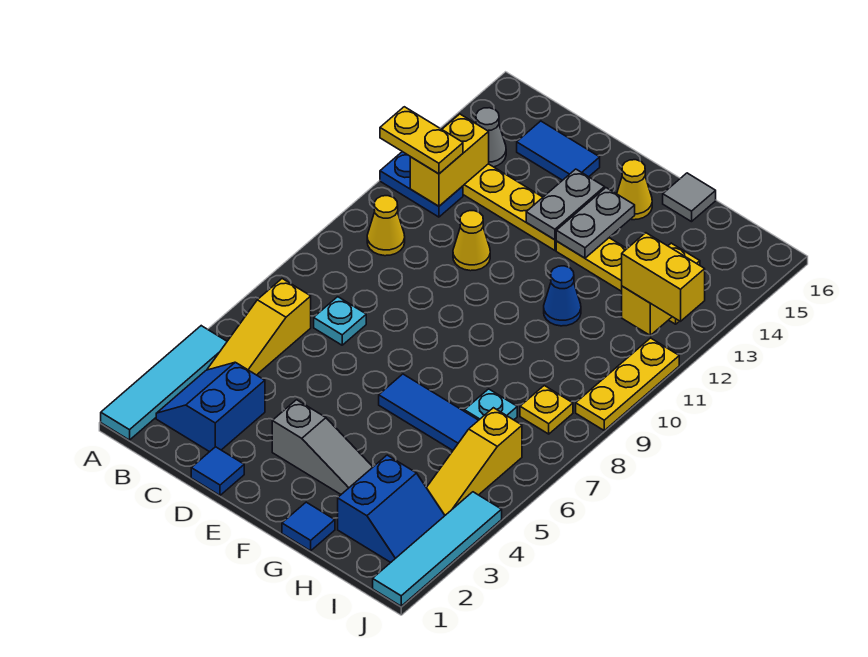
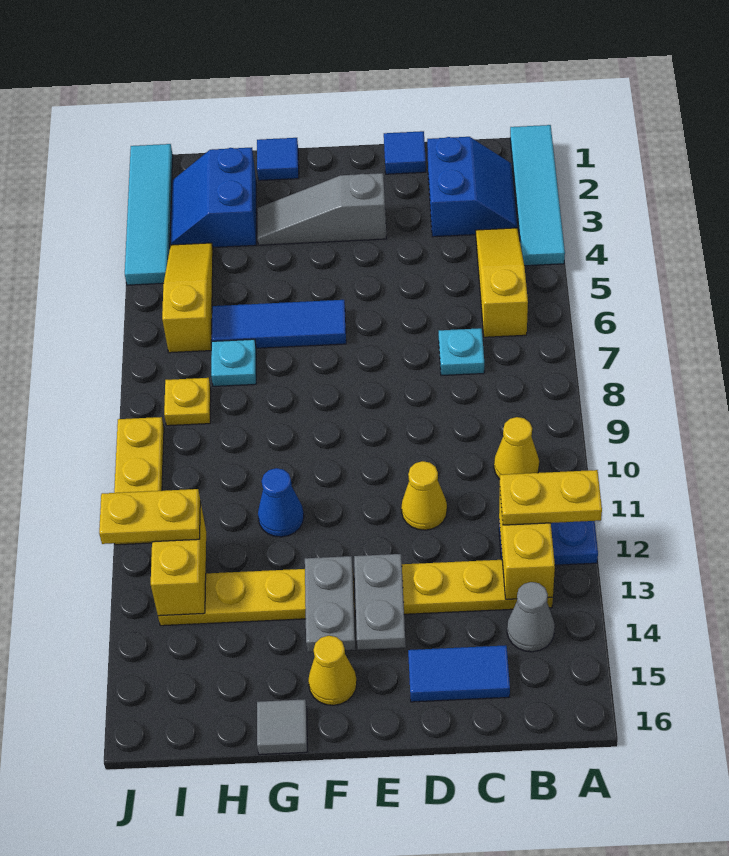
yellow brick I12:J12 level 3 -> yellow plate I12:J12 level 3

